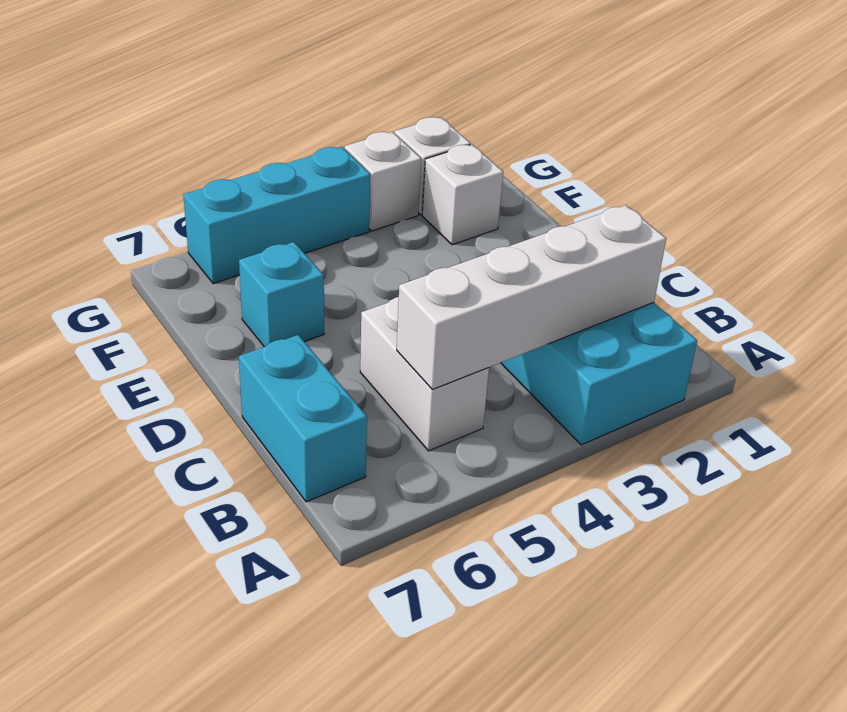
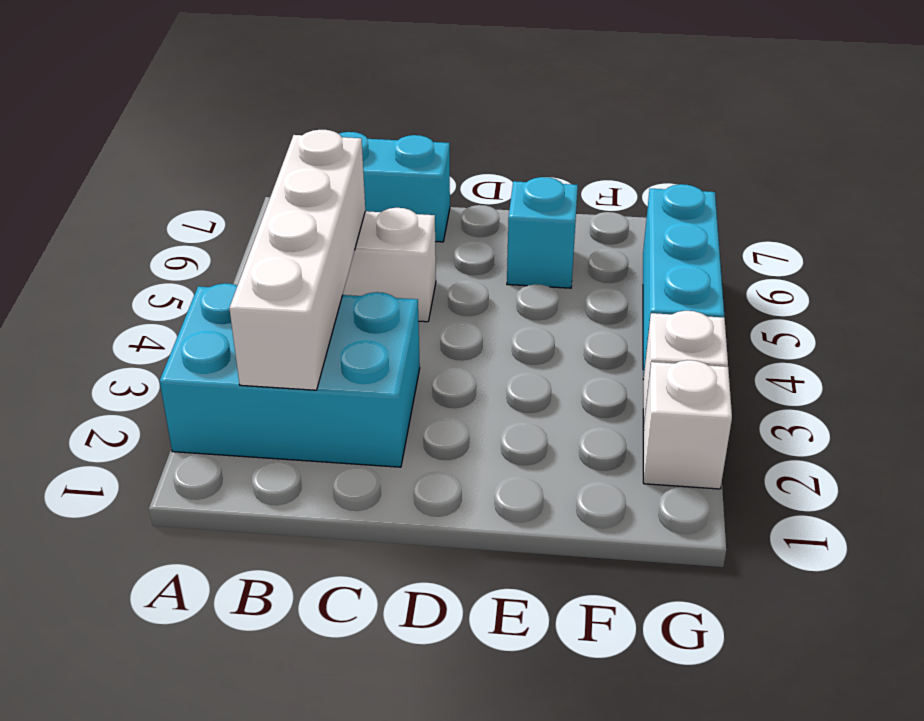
white brick F2 level 1 -> none

